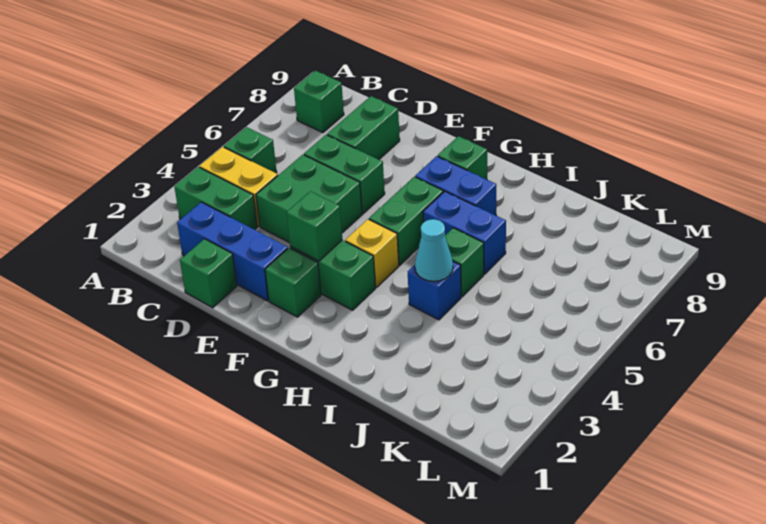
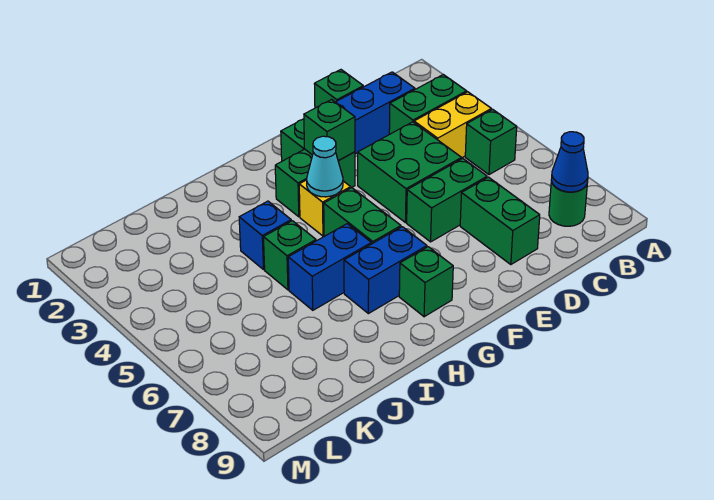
green brick B8 level 1 -> green round brick B8 level 1
none -> blue cone B8 level 2
cyan cone I4 level 2 -> cyan cone G4 level 2

